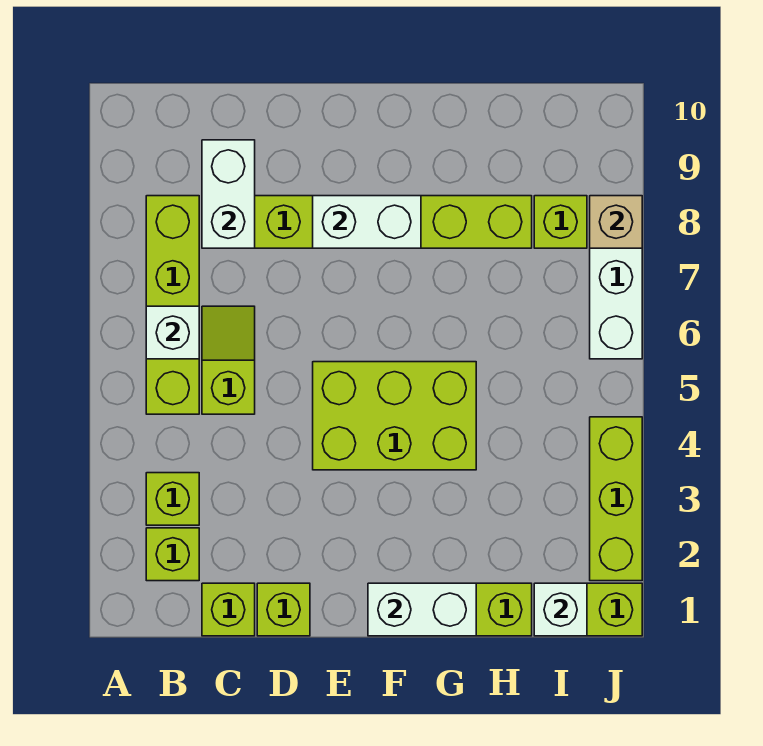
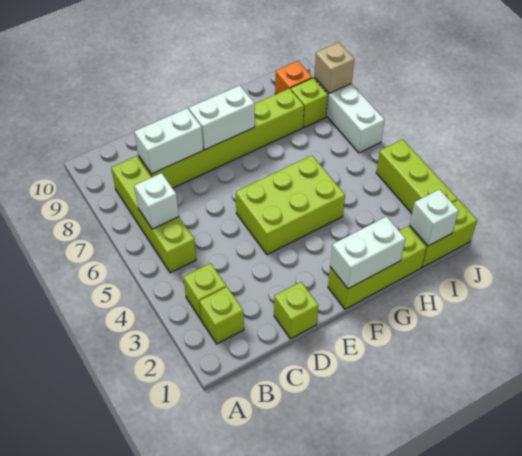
lime brick C1 level 1 -> none
lime slope C5:C6 level 1 top 5 -> none
white brick C8:C9 level 2 -> white brick C8:D8 level 2
none -> orange brick I9 level 1

